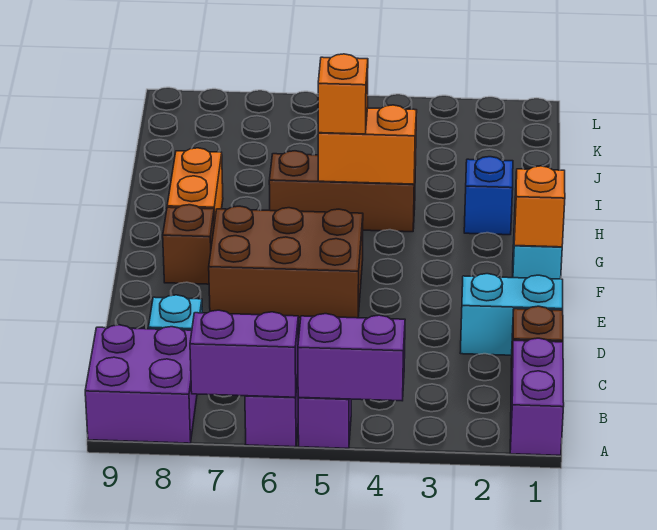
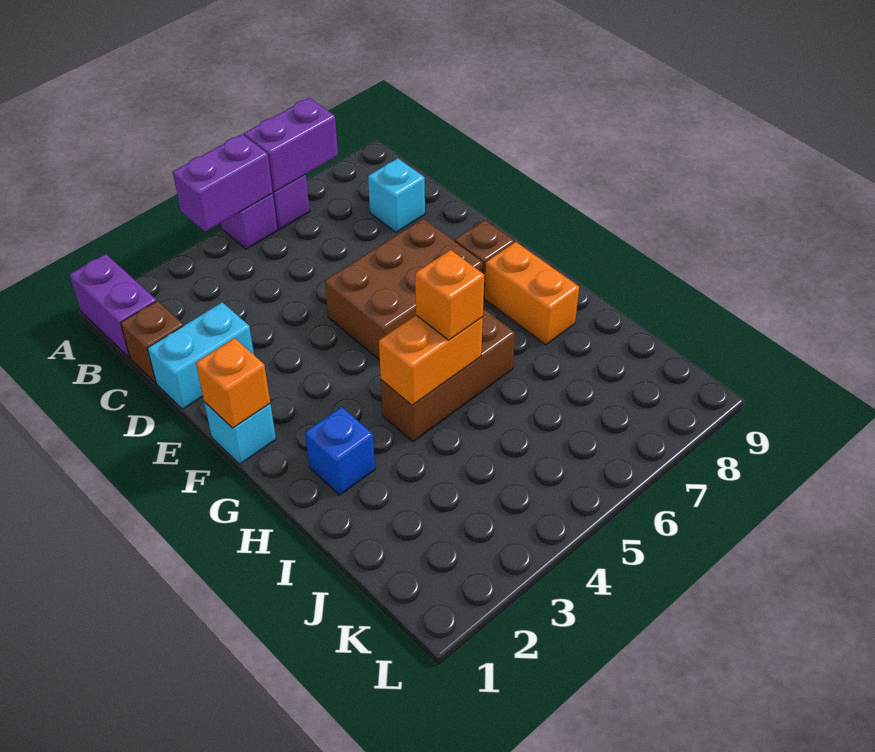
purple brick A8:B9 level 1 -> none

